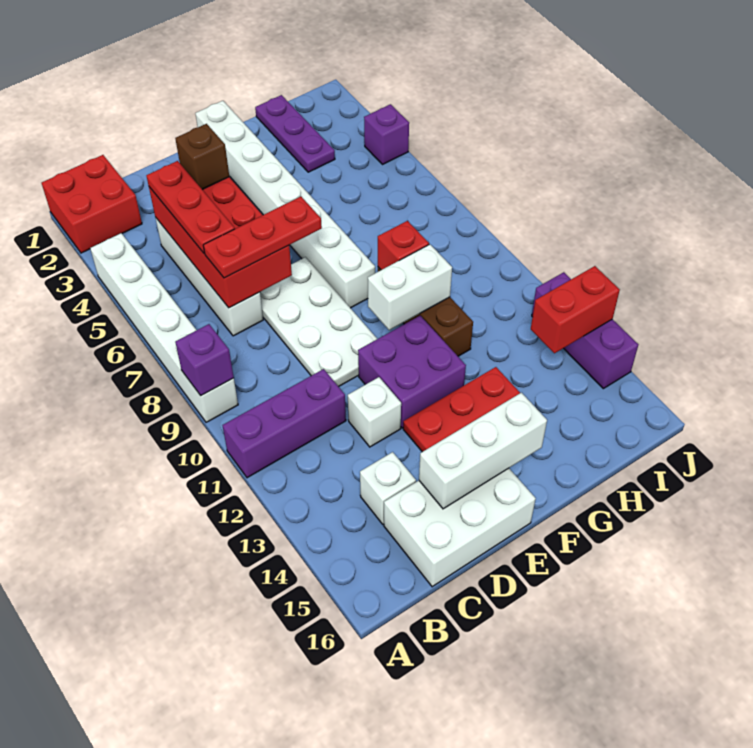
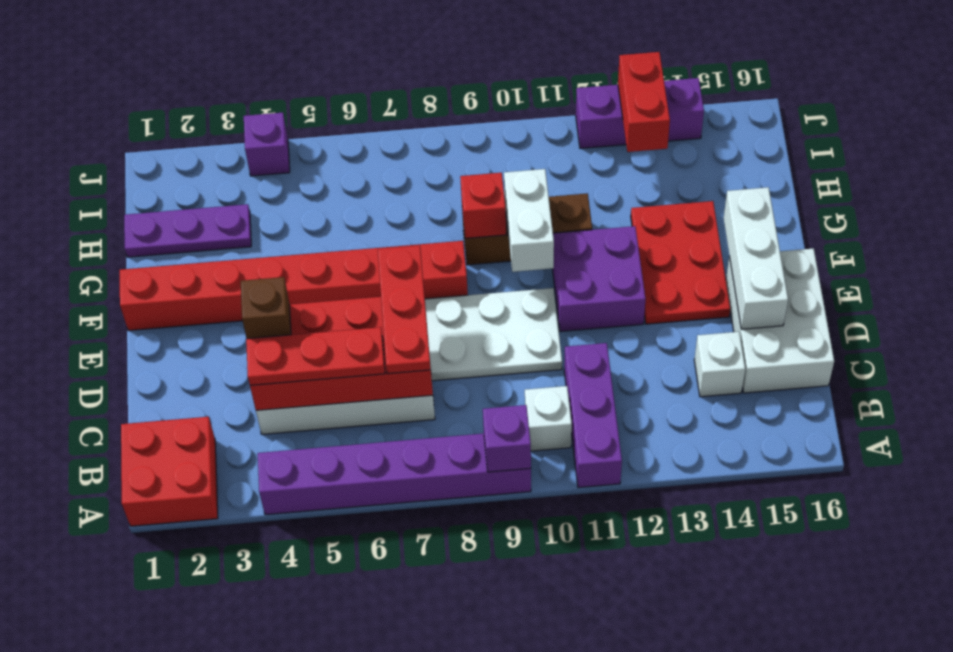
white brick A4:A9 level 1 -> purple brick A4:A9 level 1
white brick D12 level 1 -> white brick B10 level 1
white brick F1:F8 level 1 -> red brick F1:F8 level 1

